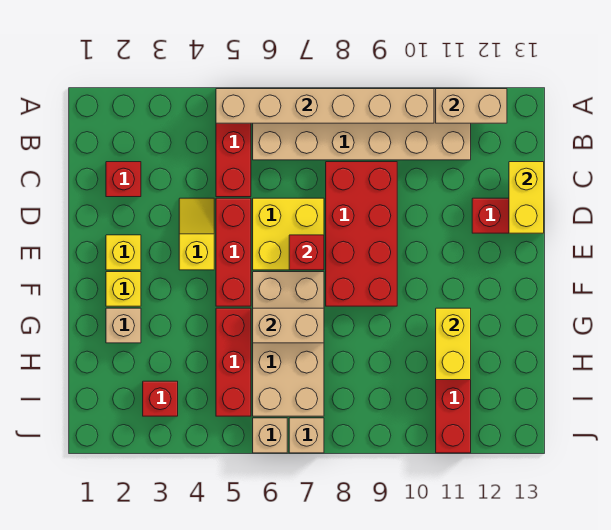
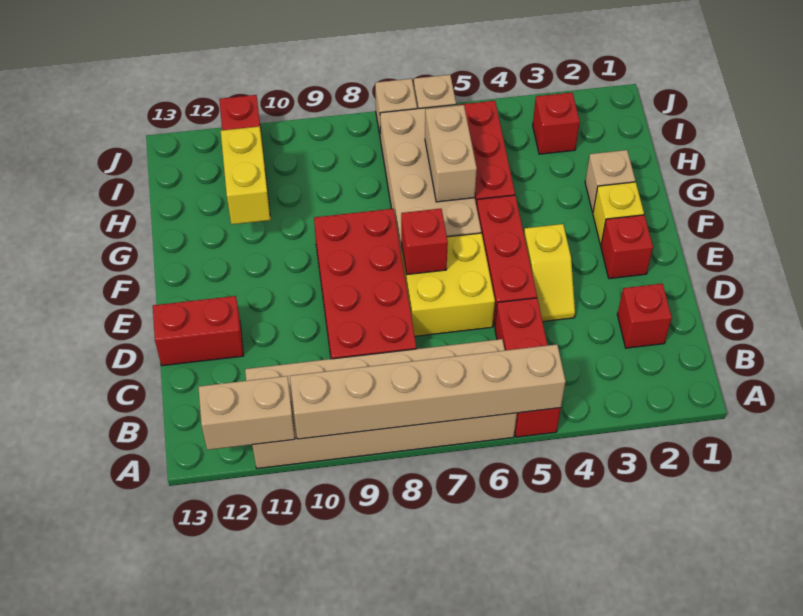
yellow brick C13:D13 level 2 -> none
yellow brick E2 level 1 -> red brick E2 level 1
tan brick G6:G7 level 2 -> tan brick G6:H6 level 2

